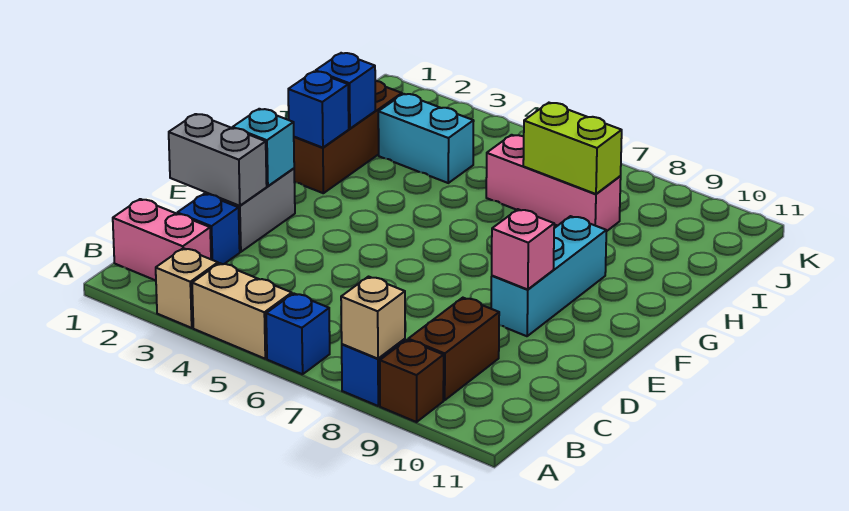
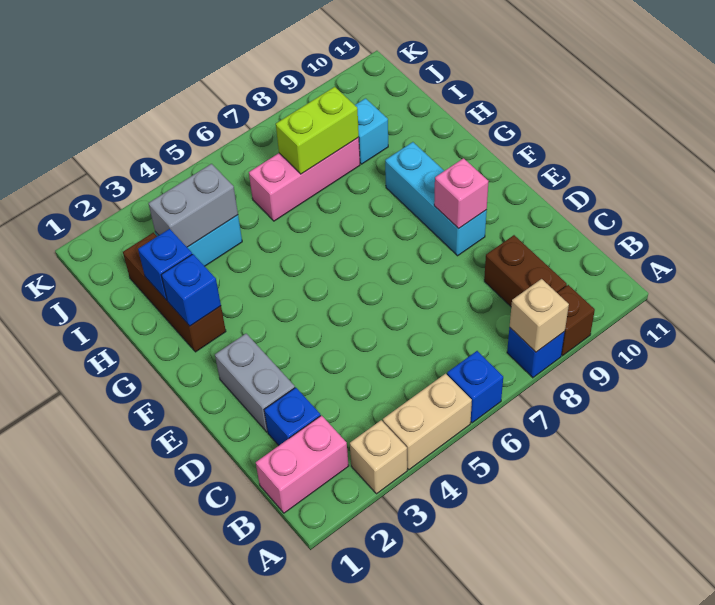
grey brick D1:D2 level 2 -> grey brick I3:I4 level 2
cyan brick E2 level 2 -> cyan brick I9 level 1

